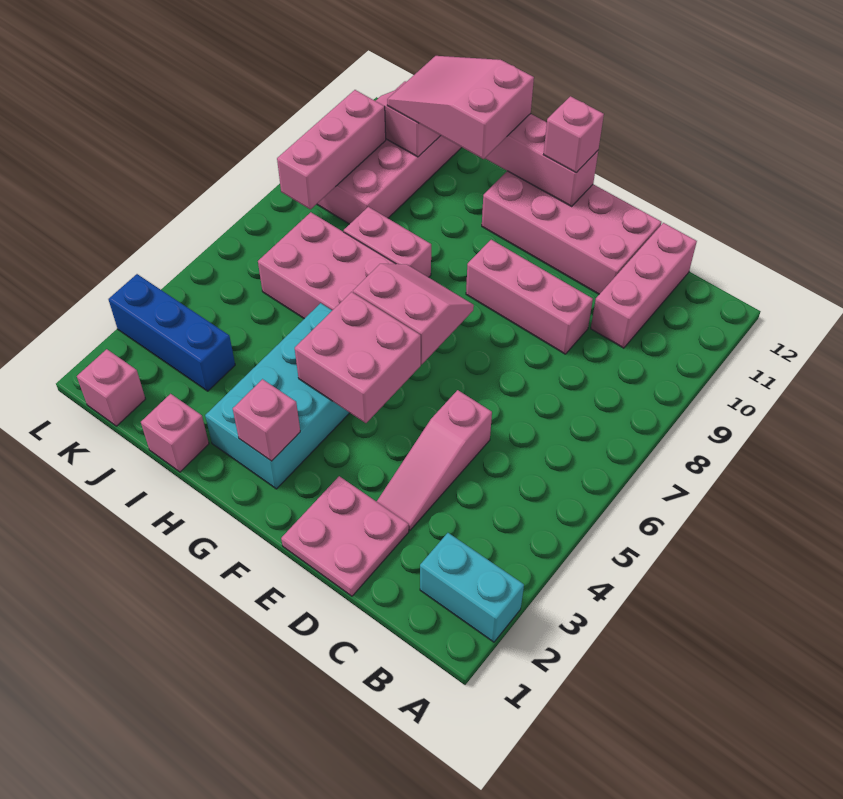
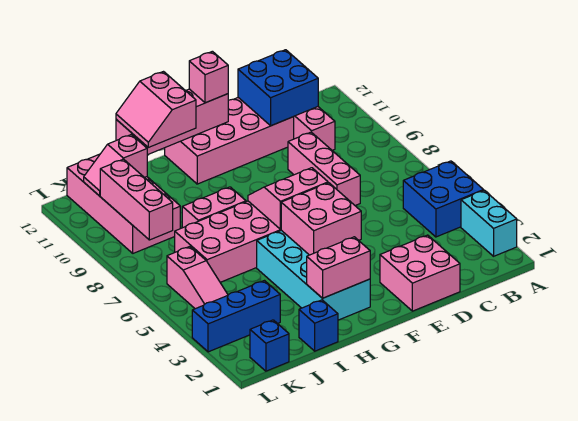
cyan brick A2:B2 level 1 -> cyan brick A2:A3 level 1
none -> blue brick A4:B5 level 1
none -> blue brick C11:D12 level 2
pink plate D1:E2 level 1 -> pink brick D1:E2 level 1
pink slope D3:D5 level 1 top 5 -> pink slope K4:K6 level 1 top 6
pink brick D9:F9 level 1 -> pink brick D7:D9 level 1
pink brick G2 level 2 -> pink brick G2:H2 level 2
pink slope H11:J12 level 3 top H -> pink slope H11:I12 level 3 top H
pink brick I1 level 1 -> blue brick I1 level 1
pink brick K1 level 1 -> blue brick K1 level 1

